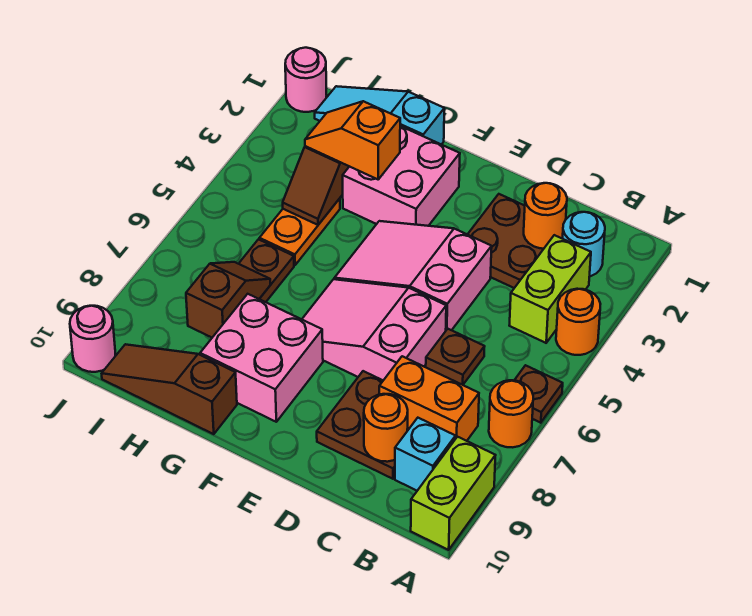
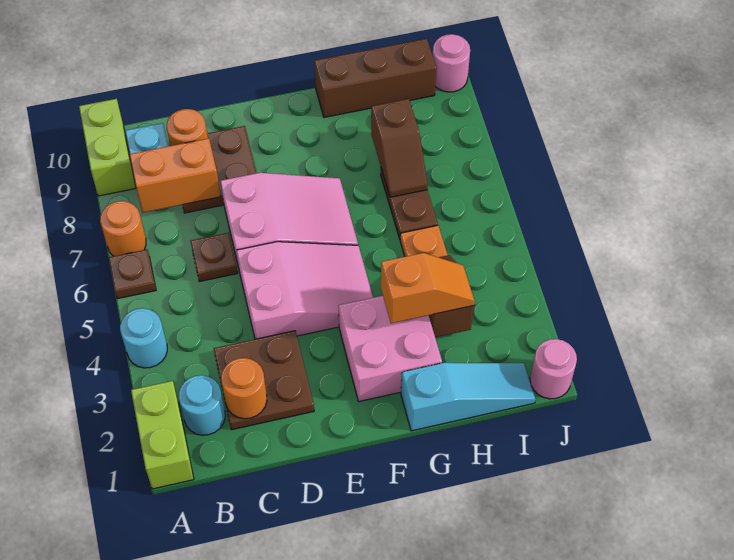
orange round brick A4 level 1 -> cyan round brick A4 level 1
lime brick B3:B4 level 1 -> lime brick A1:A2 level 1
pink brick F8:G9 level 1 -> none
brown slope G10:I10 level 1 top G -> brown brick G10:I10 level 1

